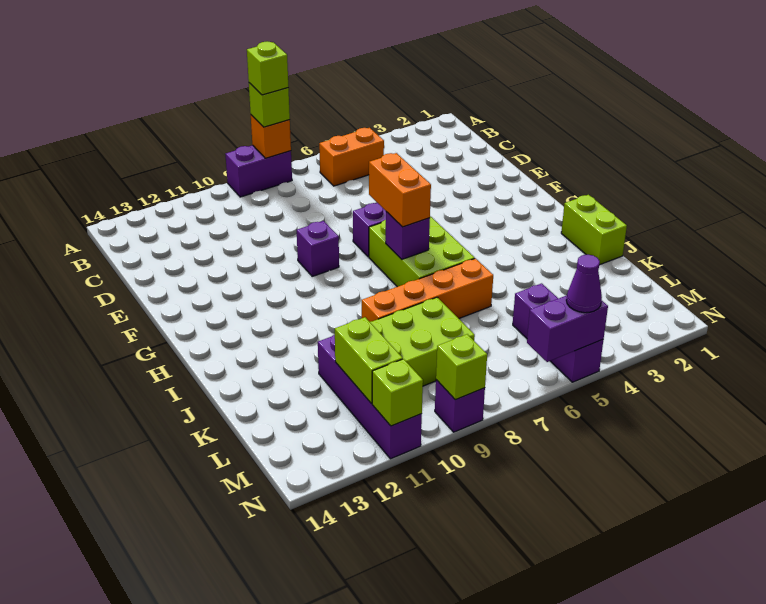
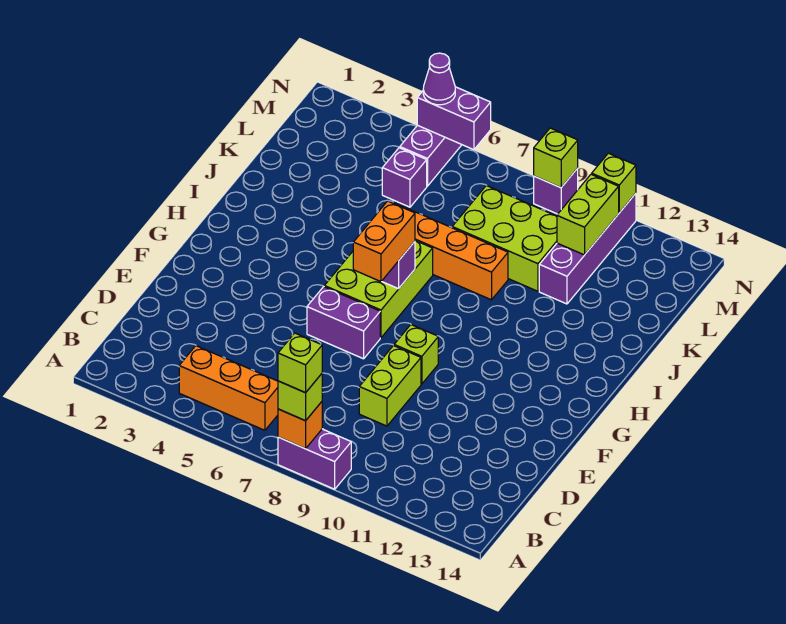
orange brick B5:B6 level 1 -> orange brick B4:B6 level 1
purple brick F9 level 1 -> lime brick F9 level 1
lime brick I1:J1 level 1 -> lime brick D9:E9 level 1

